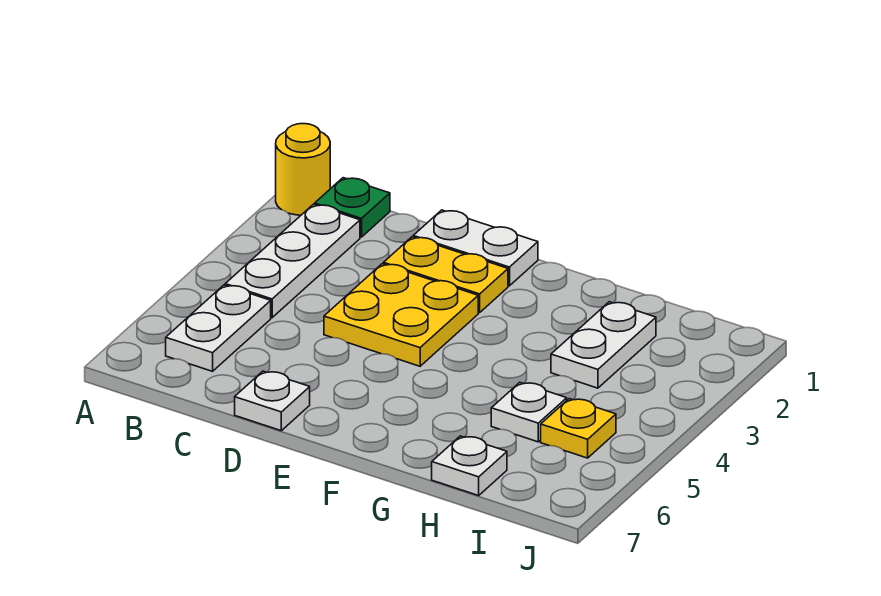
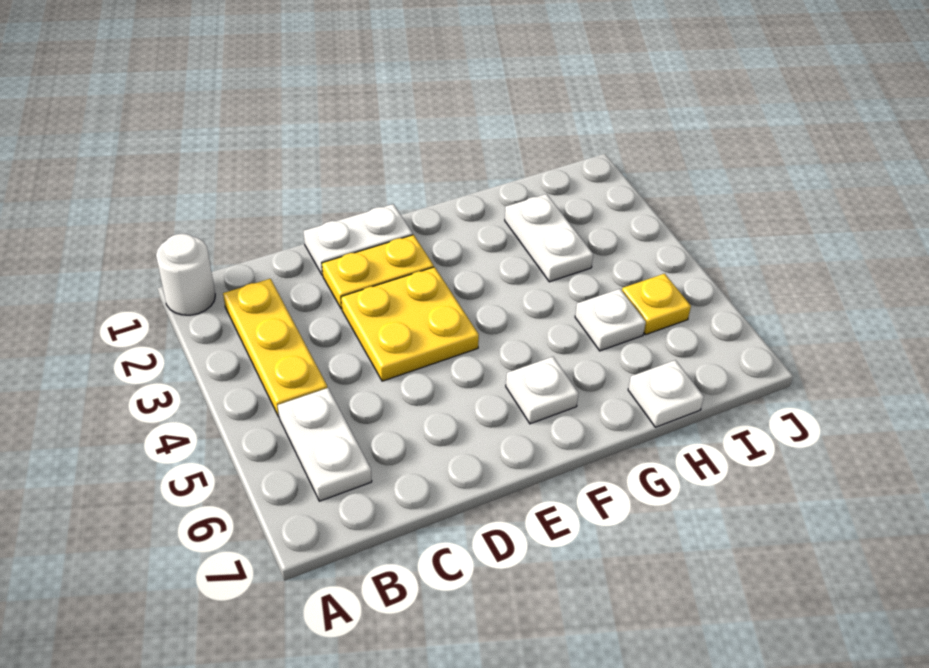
yellow round brick A1 level 1 -> white round brick A1 level 1
green plate B1 level 1 -> none
white plate B2:B4 level 1 -> yellow plate B2:B4 level 1
white plate D7 level 1 -> white plate F6 level 1

